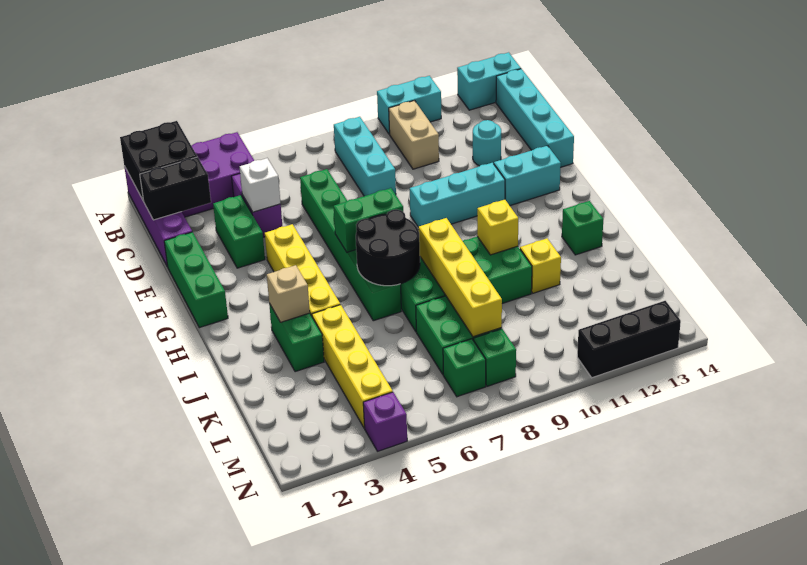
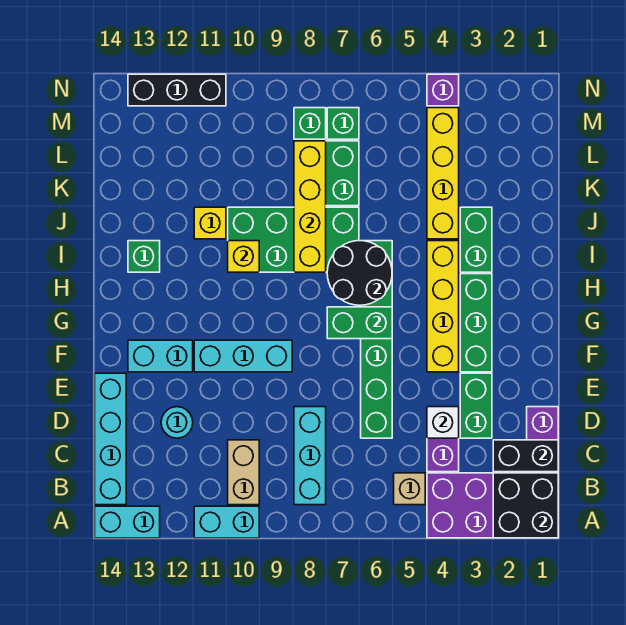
green brick E1:G1 level 1 -> green brick F3:H3 level 1
tan brick I3 level 2 -> tan brick B5 level 1

